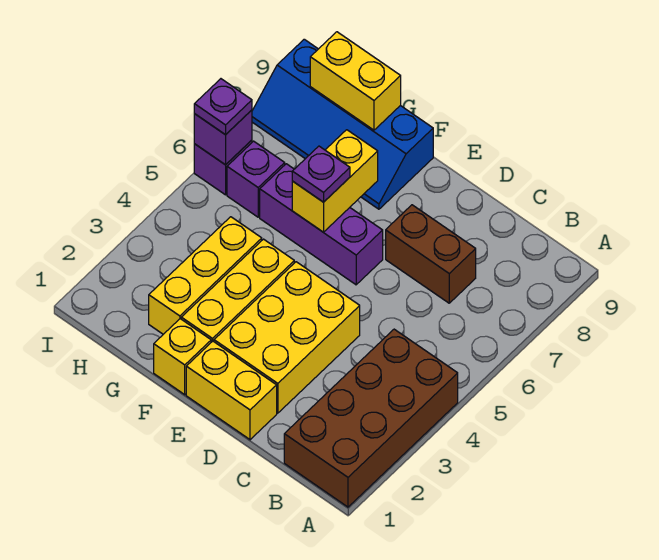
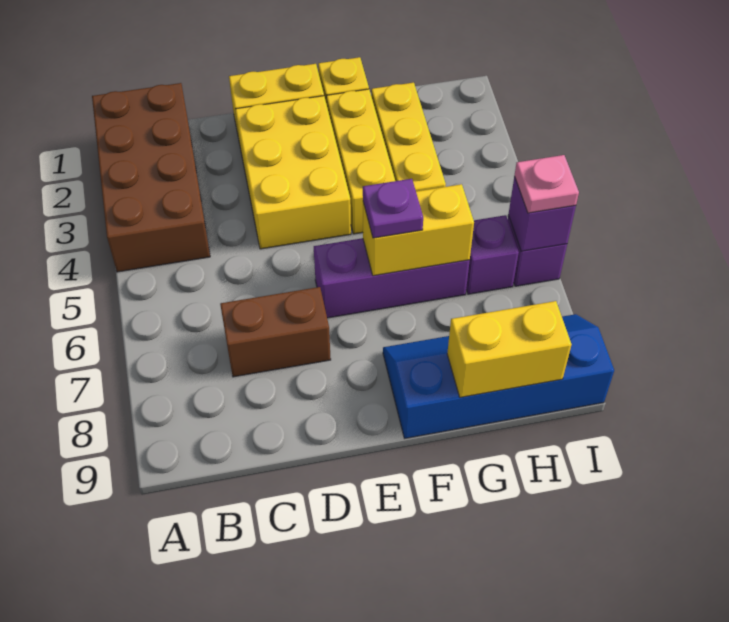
yellow brick F6:F7 level 2 -> yellow brick F6:G6 level 2
purple plate I6 level 3 -> pink plate I6 level 3

